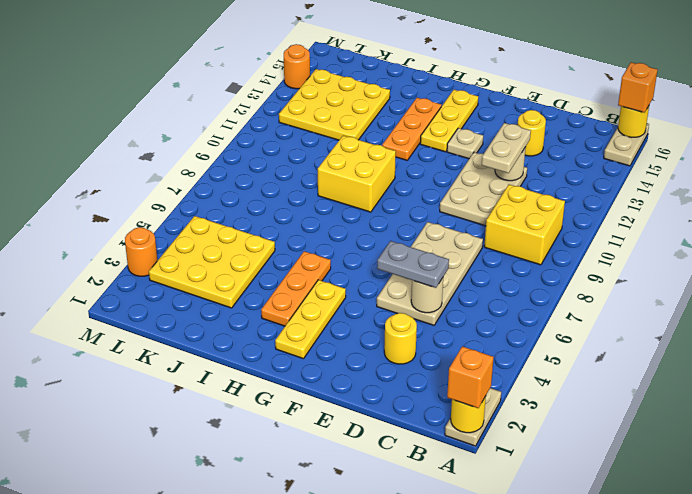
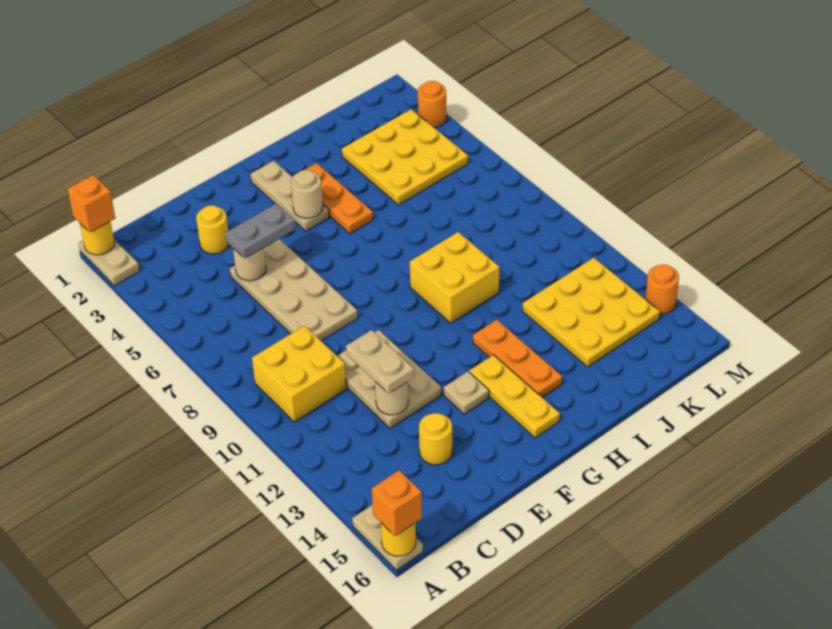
yellow plate G2:G4 level 1 -> tan plate G2:G4 level 1
none -> tan round brick G4 level 2

